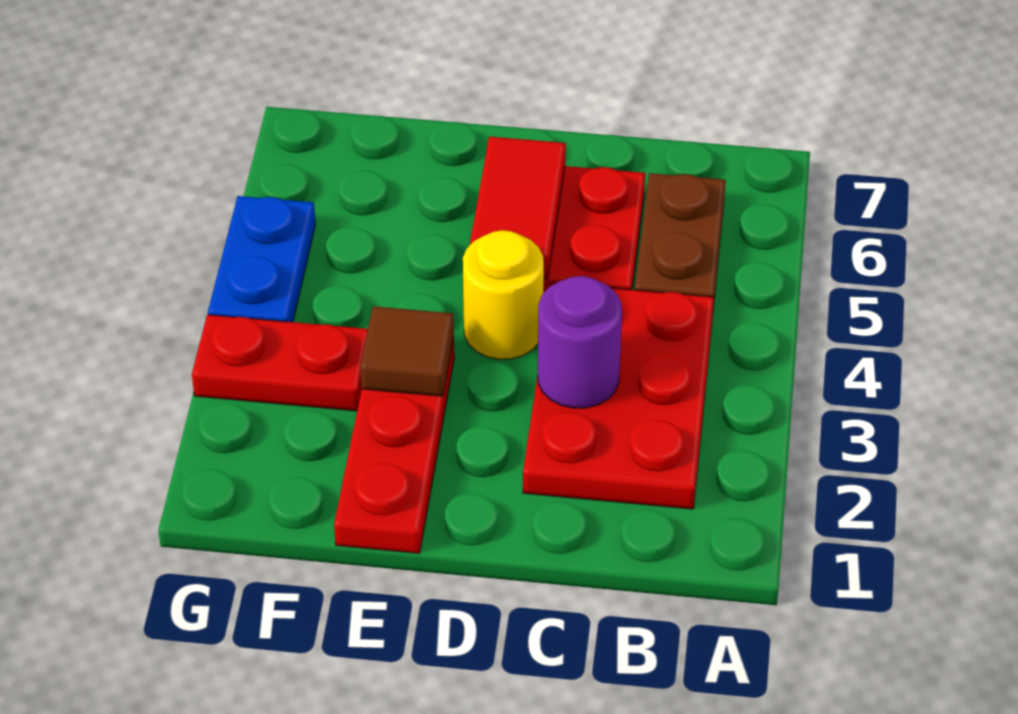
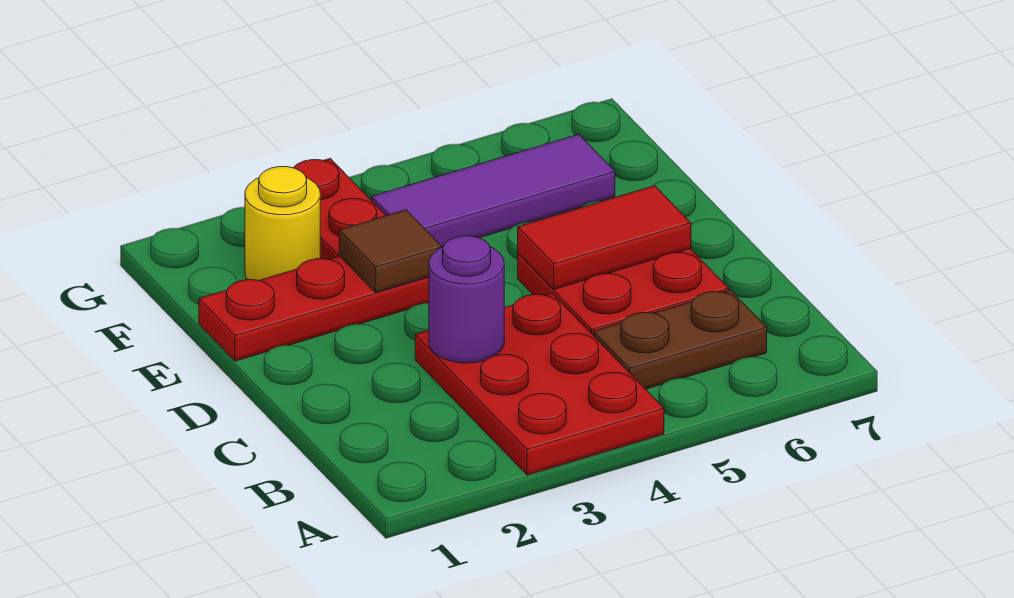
red plate B2:C4 level 1 -> red plate A3:C4 level 1
yellow round brick D4 level 1 -> yellow round brick F2 level 1
none -> purple tile F4:F6 level 1
blue plate G4:G5 level 1 -> none

